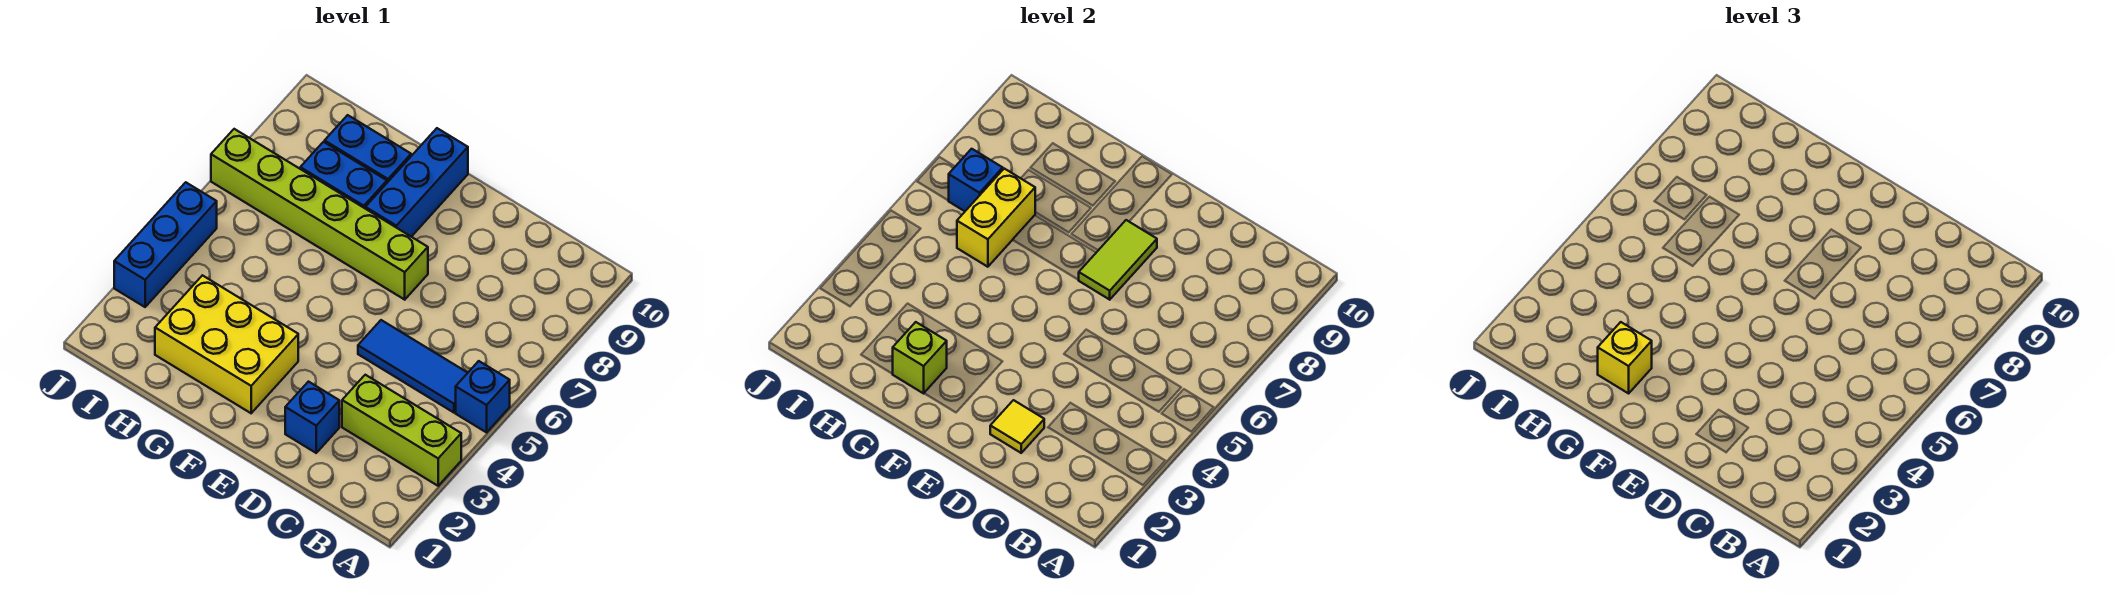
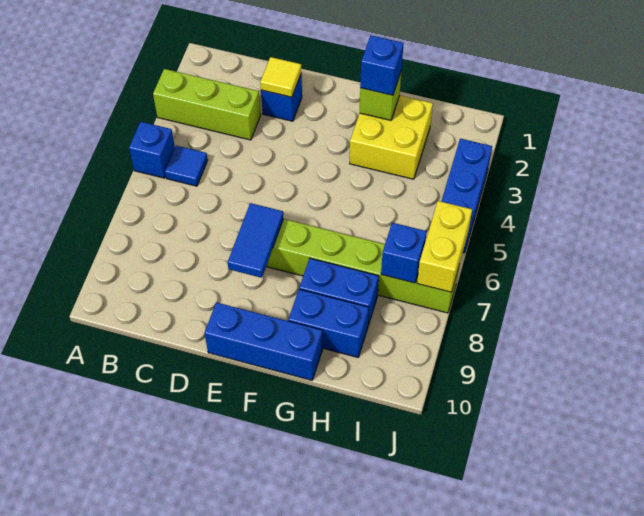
blue tile B5:D5 level 1 -> blue tile B5 level 1
lime tile E7:E8 level 2 -> blue tile E7:E8 level 2
yellow brick F2:H3 level 1 -> yellow brick G2:H3 level 1
blue brick F8:F10 level 1 -> blue brick E10:G10 level 1
yellow brick G2 level 3 -> blue brick G2 level 3
yellow brick H6:H7 level 2 -> yellow brick J6:J7 level 2

